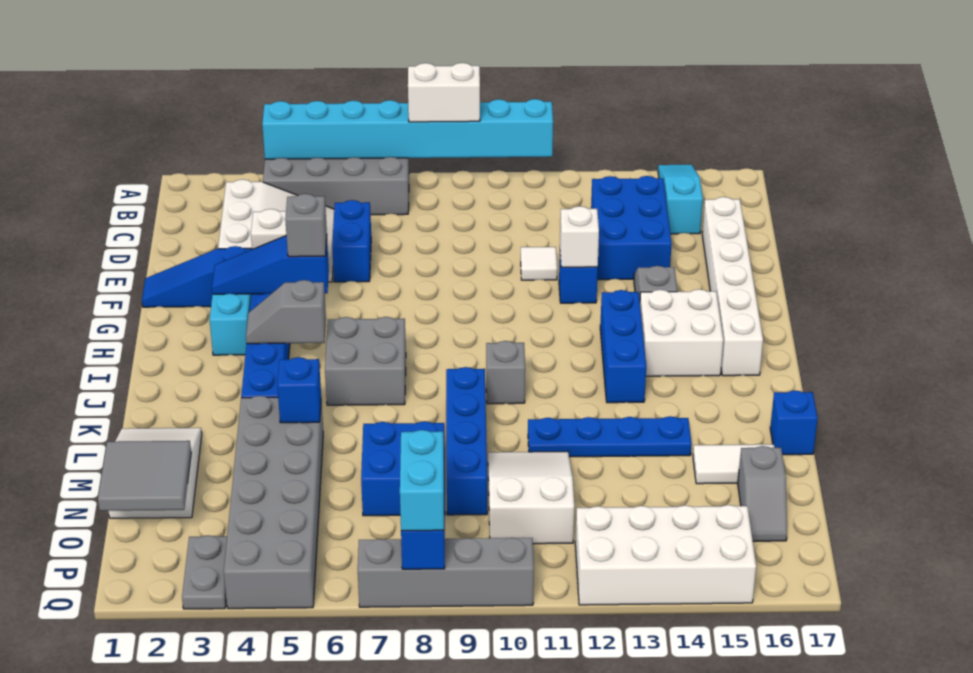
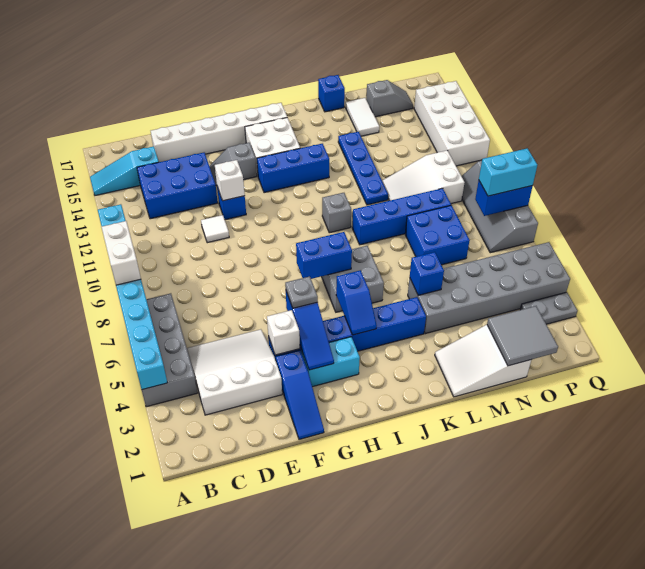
blue brick D6:E6 level 1 -> blue brick H7:I7 level 2
grey brick G5 level 3 -> grey plate G5 level 3
grey slope I4:I5 level 2 top 5 -> blue slope I4:I5 level 2 top 5

